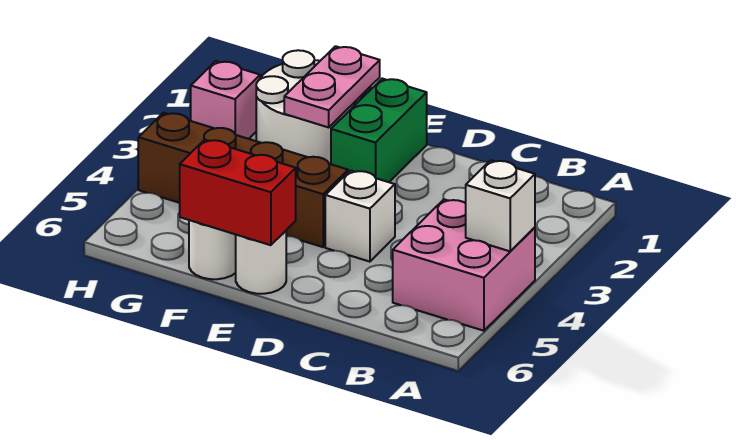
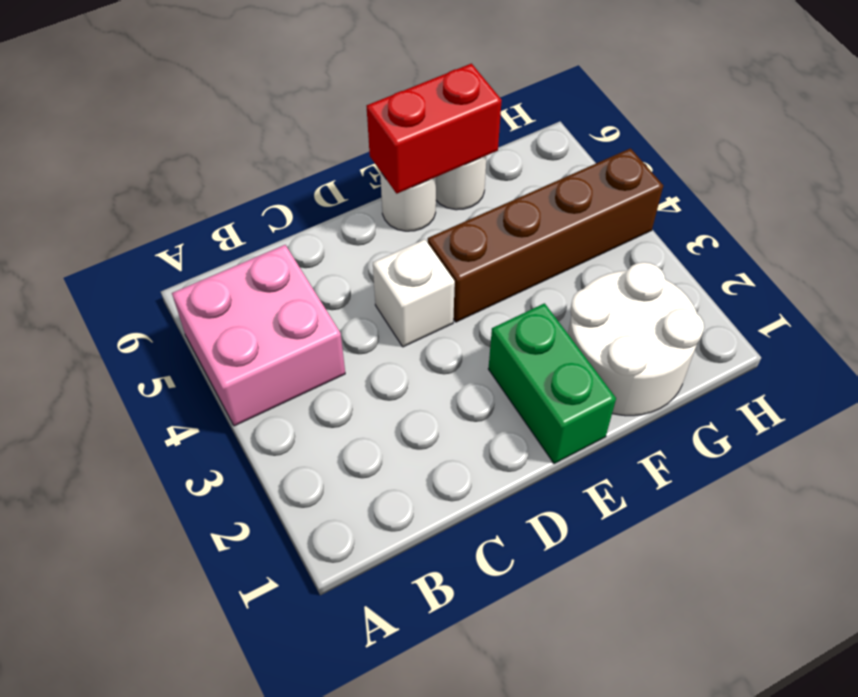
white brick A4 level 2 -> none
pink plate F1:F2 level 2 -> none
pink brick H2 level 1 -> none

